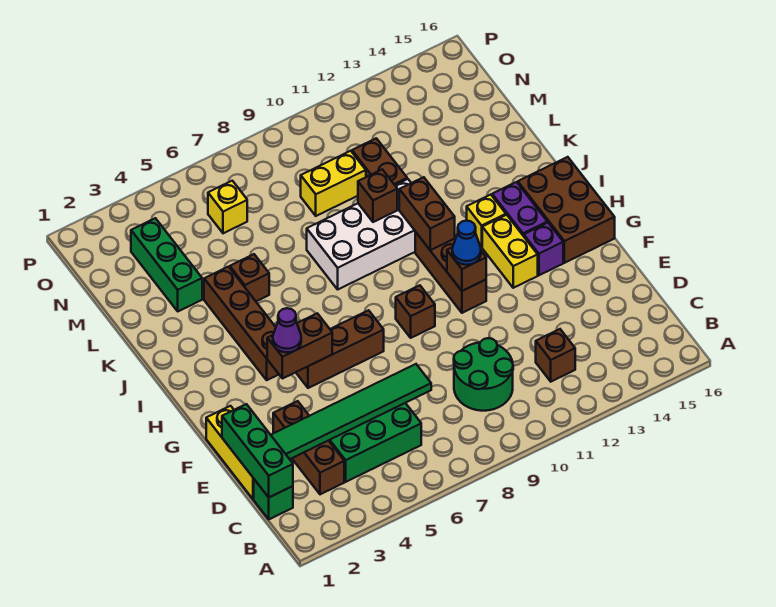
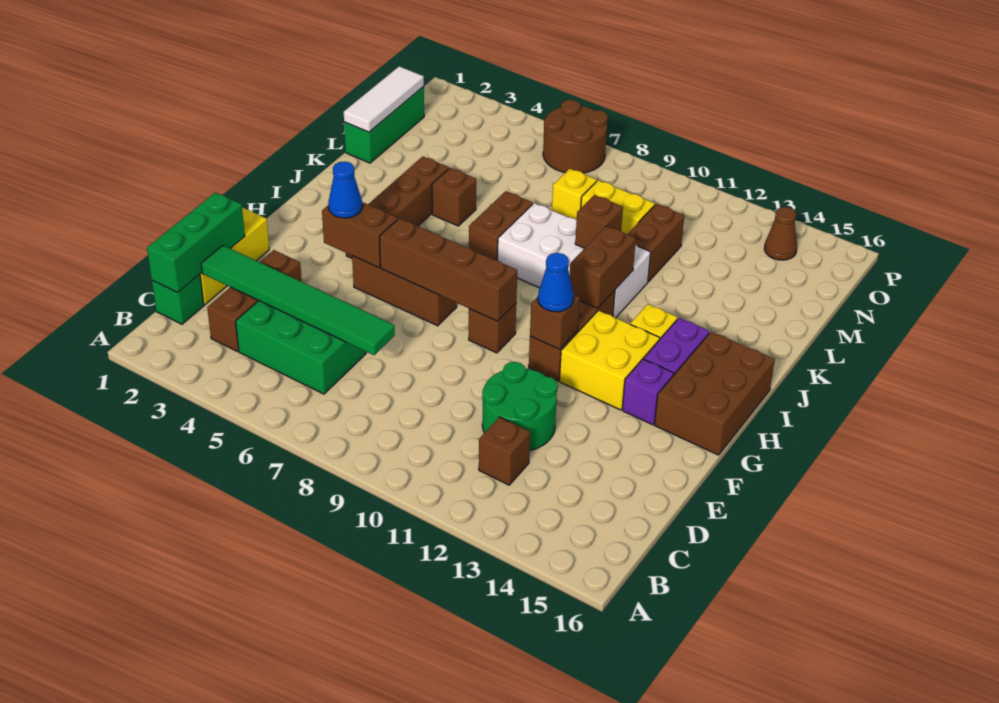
green round brick C9:D10 level 1 -> green round brick D11:E12 level 1
purple cone G4 level 3 -> blue cone G4 level 3
none -> brown brick G6:G9 level 2
yellow brick G13:H13 level 1 -> yellow brick G12:H13 level 1
none -> brown brick J7:K7 level 1
none -> white tile L1:N1 level 2
green brick L3:N3 level 1 -> green brick L1:N1 level 1
yellow brick N6 level 1 -> yellow brick M8 level 1
none -> brown round brick O6:P7 level 1
none -> brown cone O14 level 1

